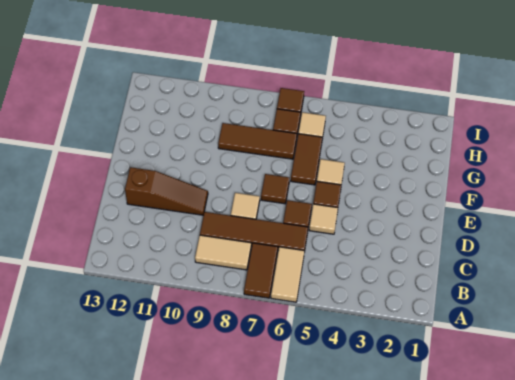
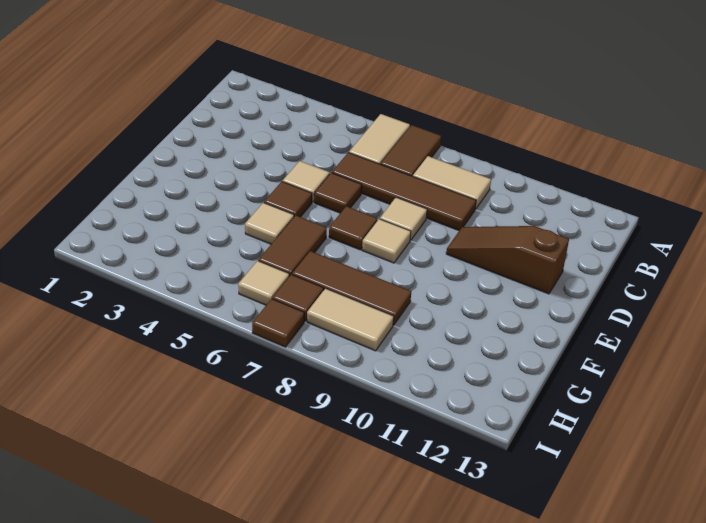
none -> tan tile E8 level 1
none -> tan tile H8:H9 level 1

